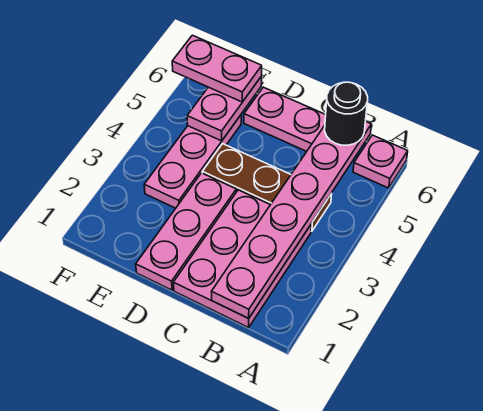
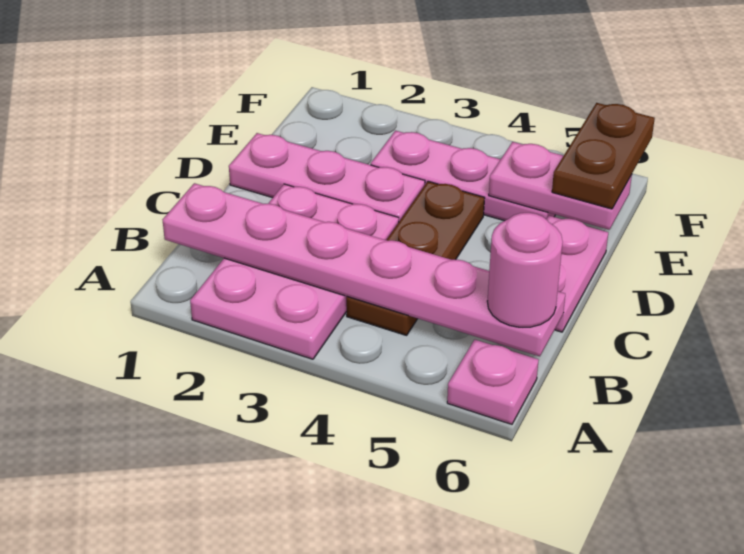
pink plate B1:C3 level 1 -> pink plate A2:C3 level 1
black round brick B6 level 3 -> pink round brick B6 level 3
pink plate E6:F6 level 3 -> brown plate E6:F6 level 3

